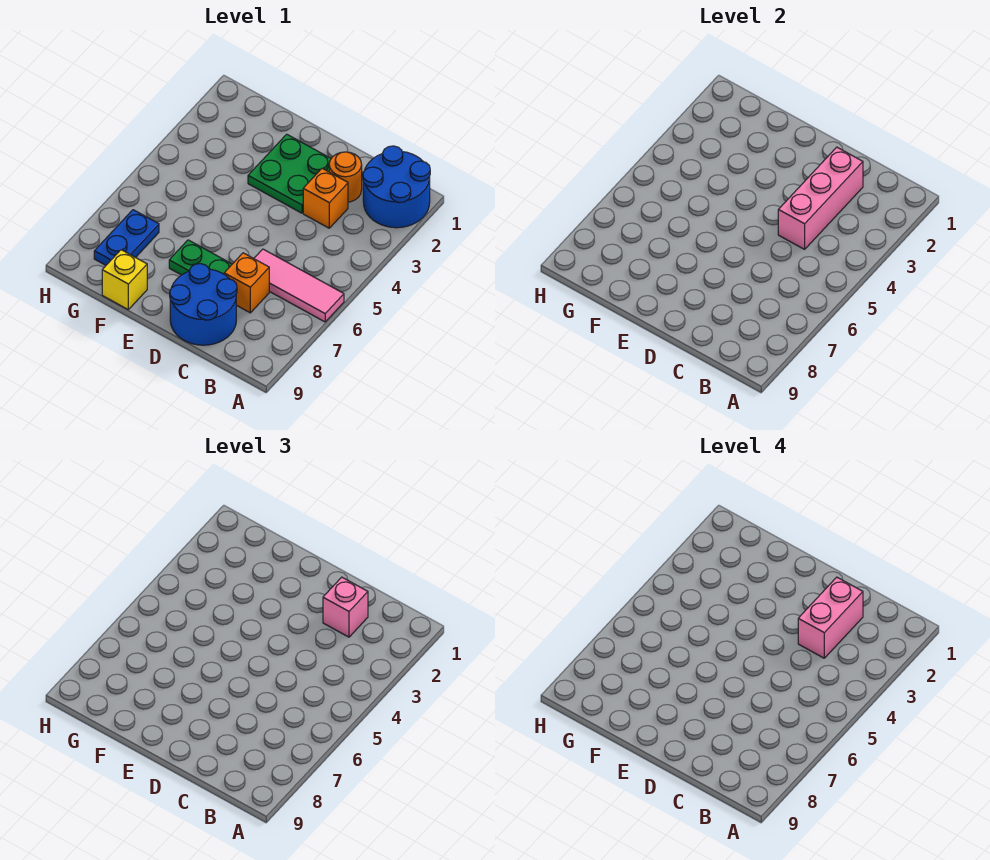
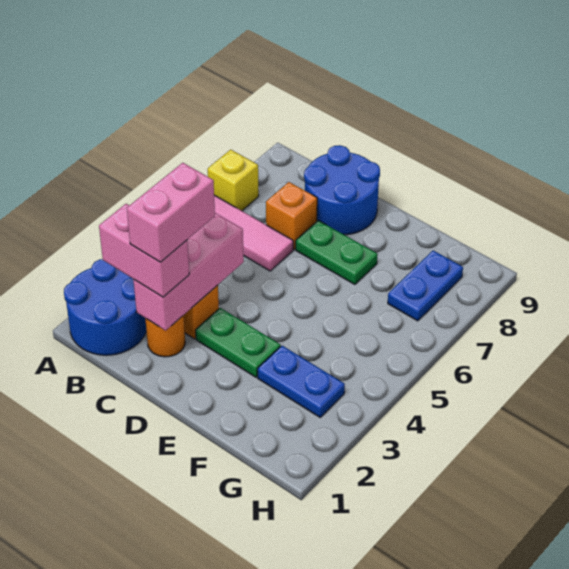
pink brick C2 level 3 -> pink brick B2:C2 level 3
green plate D2:E3 level 1 -> green plate D3:E3 level 1
none -> blue plate F3:G3 level 1
yellow brick F9 level 1 -> yellow brick A7 level 1

